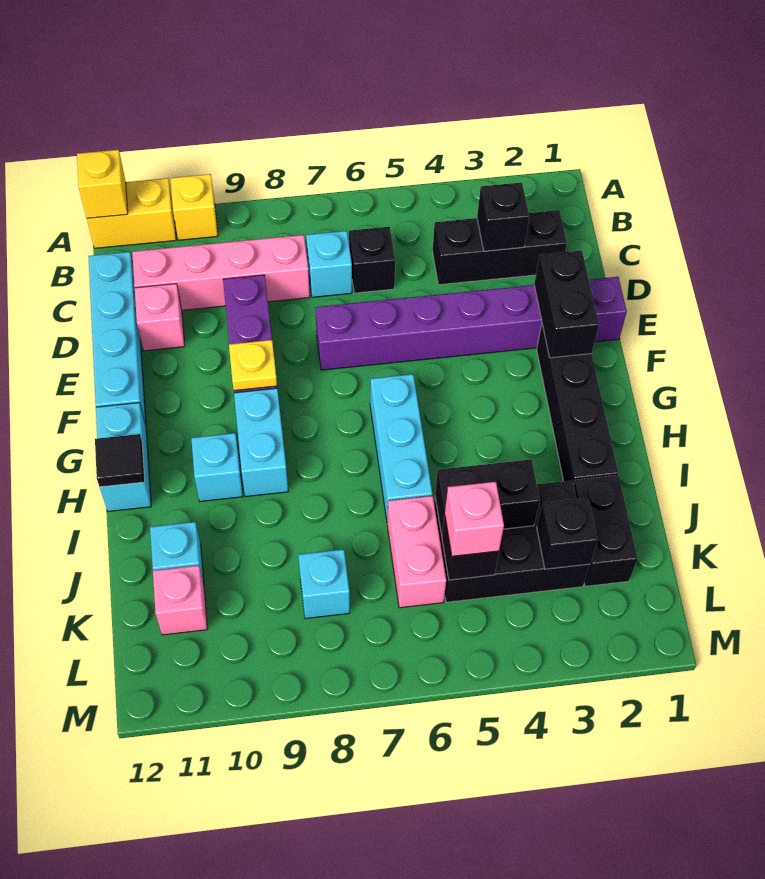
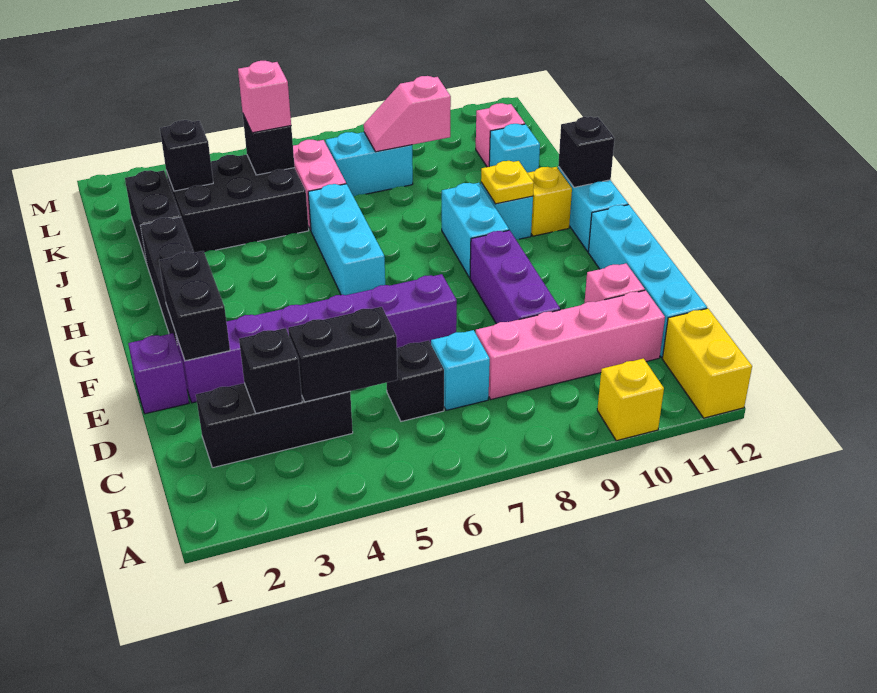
yellow brick A11:A12 level 1 -> yellow brick A12:B12 level 1
yellow brick A12 level 2 -> yellow brick H11 level 1
yellow plate F9 level 2 -> yellow plate H10 level 2
black tile H12 level 2 -> black brick H12 level 2
black brick J4:J5 level 2 -> black brick C4:C5 level 2
cyan brick K8 level 1 -> cyan brick K7:K8 level 1
none -> pink slope K8:K9 level 2 top 9

